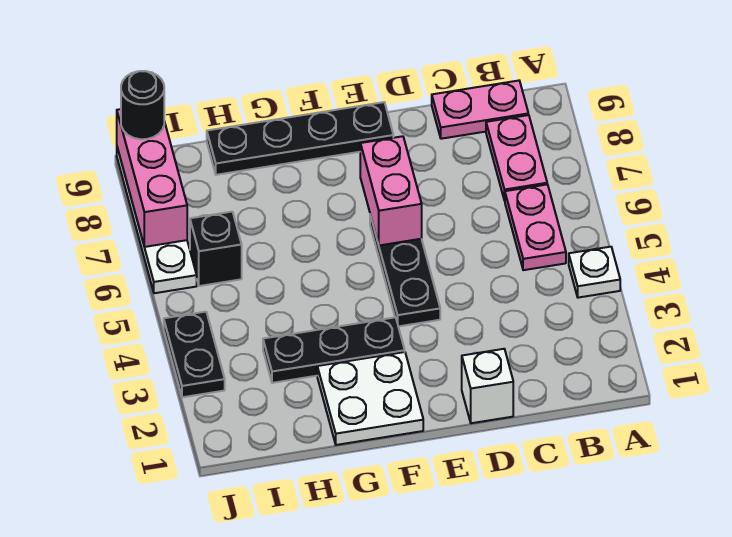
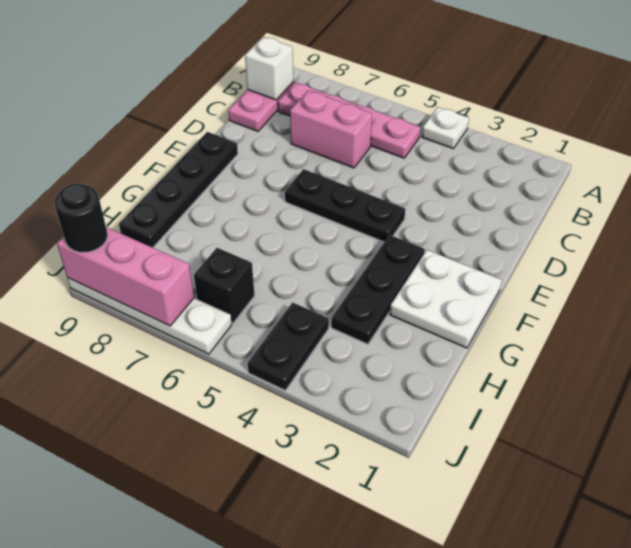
white brick D1 level 1 -> white brick B9 level 2
pink brick E6:E7 level 2 -> pink brick C6:C7 level 1
black plate J3:J4 level 1 -> black plate I4:J4 level 1

